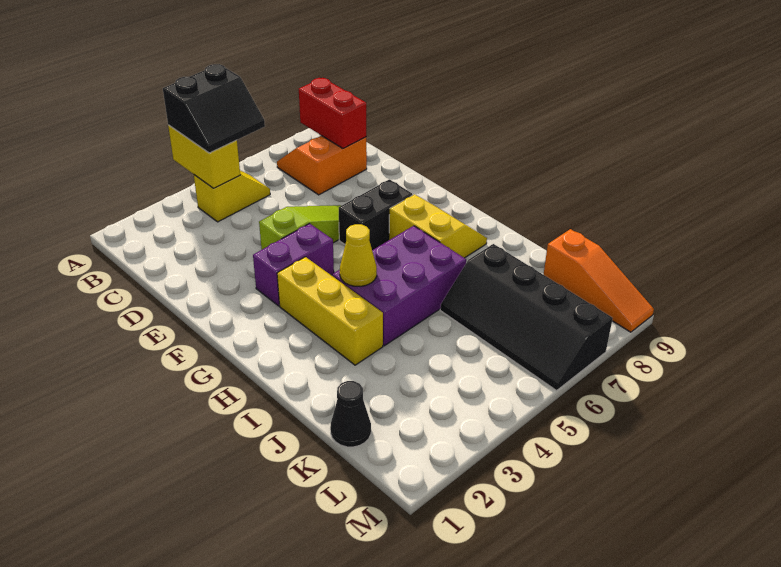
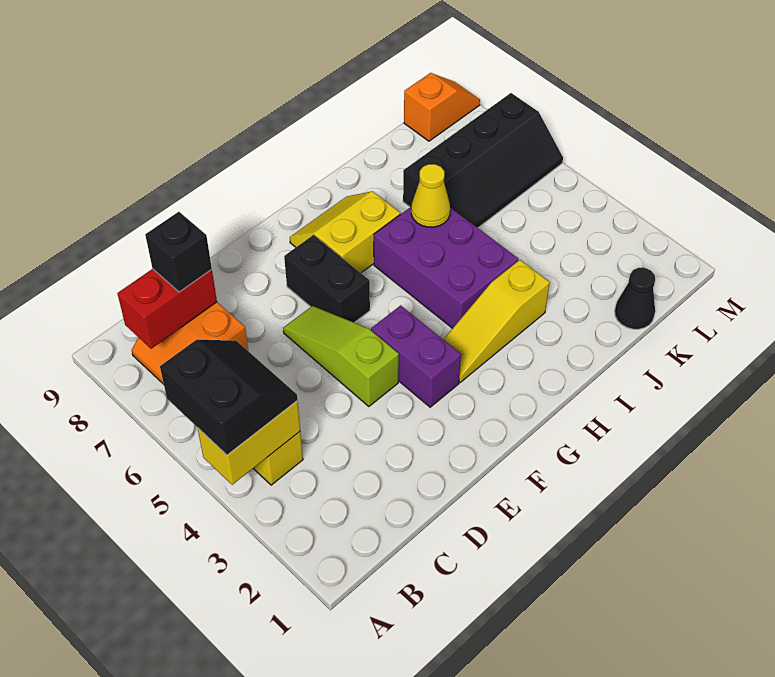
none -> black brick C8 level 3
yellow brick G3:I3 level 1 -> yellow slope G3:I3 level 1 top I
yellow cone H4 level 2 -> yellow cone I6 level 2
orange slope K9:M9 level 1 top K -> orange slope L9:M9 level 1 top L

